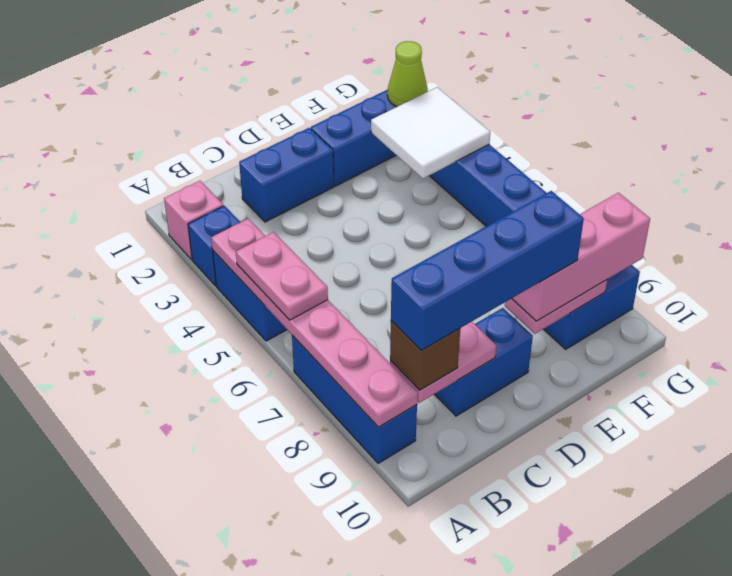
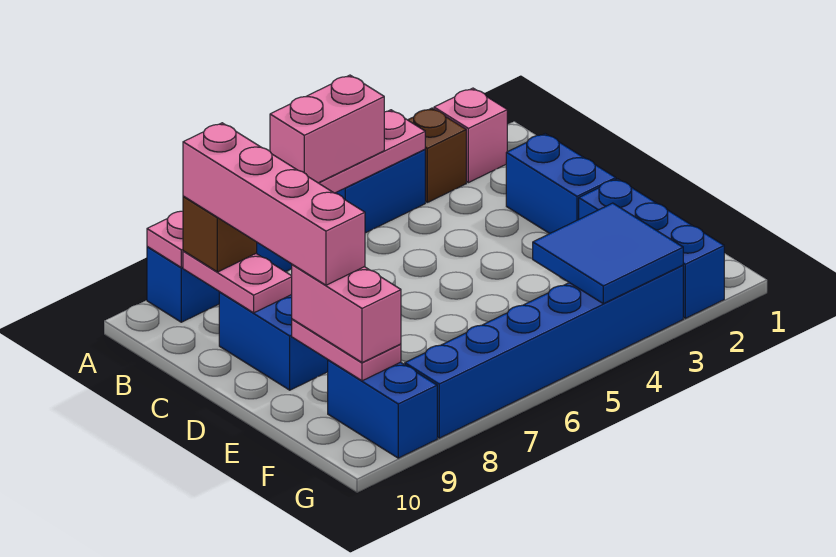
blue brick A3 level 1 -> brown brick A3 level 1
pink plate A5:A6 level 3 -> pink brick A5:A6 level 3
blue brick B9:E9 level 4 -> pink brick B9:E9 level 4
pink brick E9:G9 level 3 -> pink brick E9:F9 level 3
white tile F3:G4 level 2 -> blue tile F3:G4 level 2
lime cone G2 level 2 -> none

